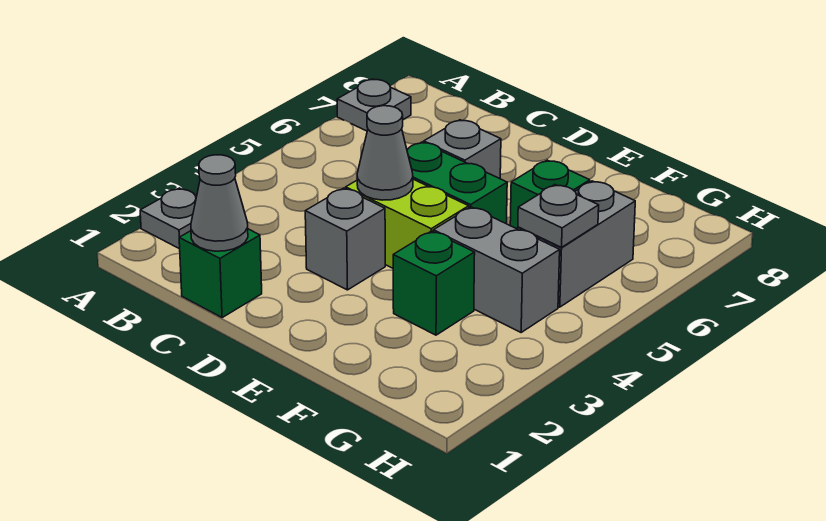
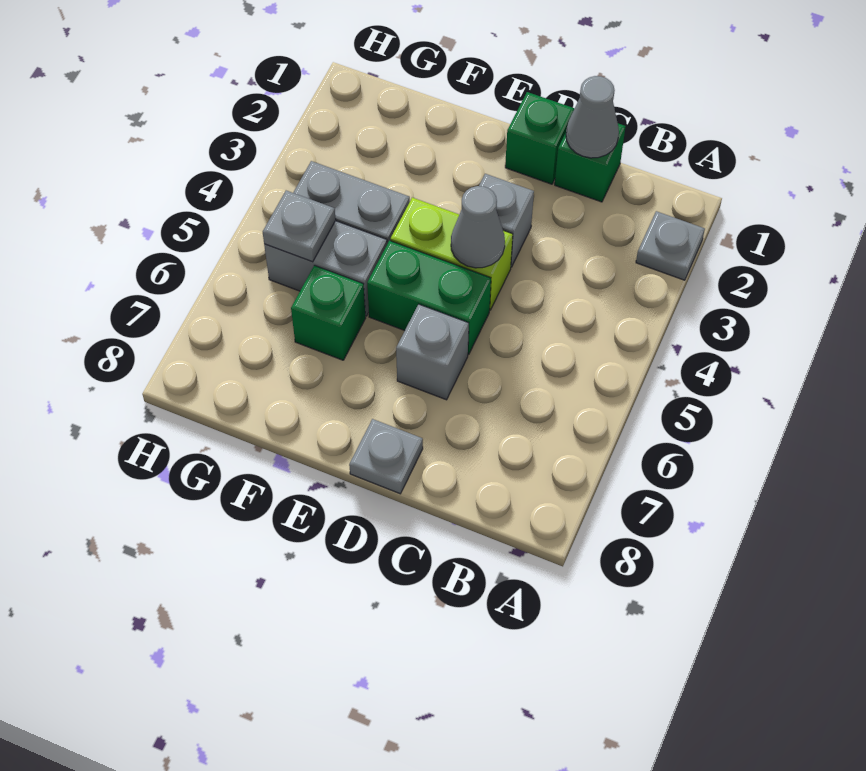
grey plate A7 level 1 -> grey plate D8 level 1
green brick F3 level 1 -> green brick D1 level 1
grey brick G5:G6 level 1 -> grey brick F5:G5 level 1

